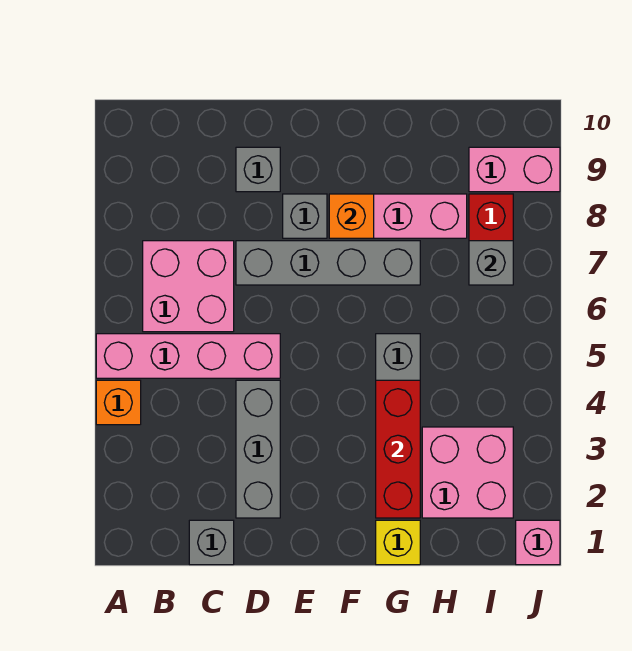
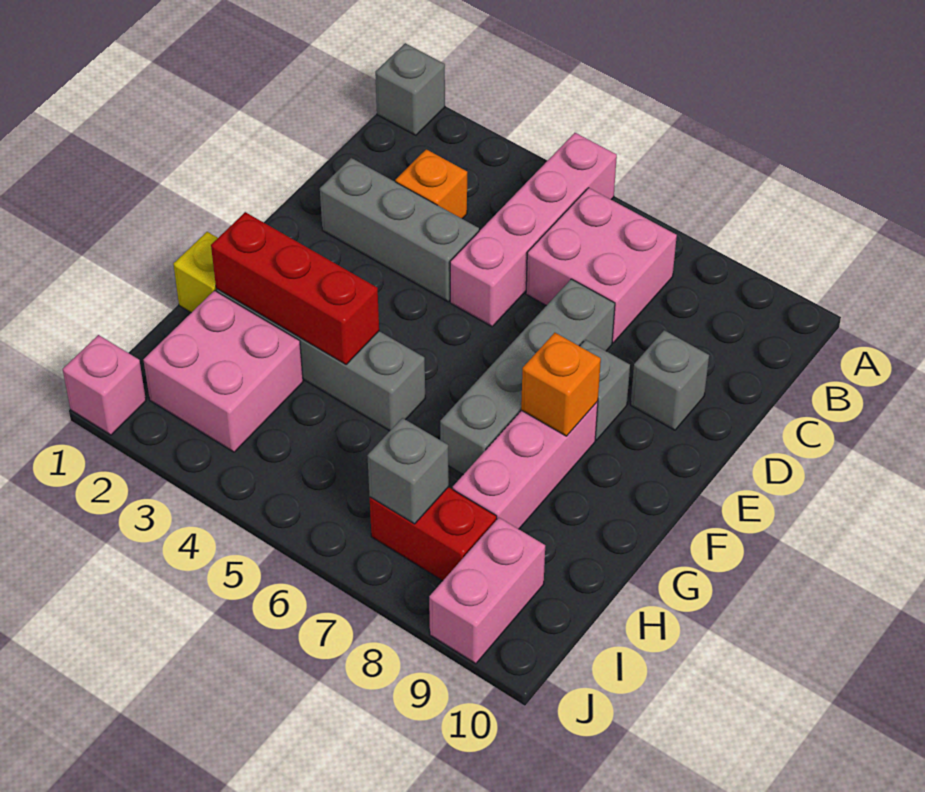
orange brick A4 level 1 -> orange brick C3 level 1
grey brick C1 level 1 -> grey brick A1 level 1

